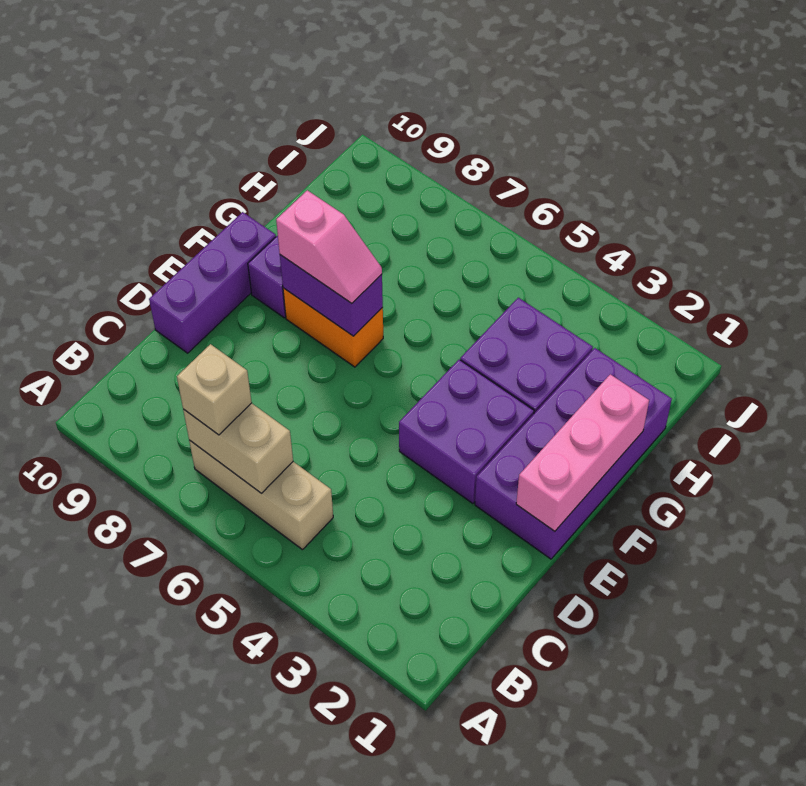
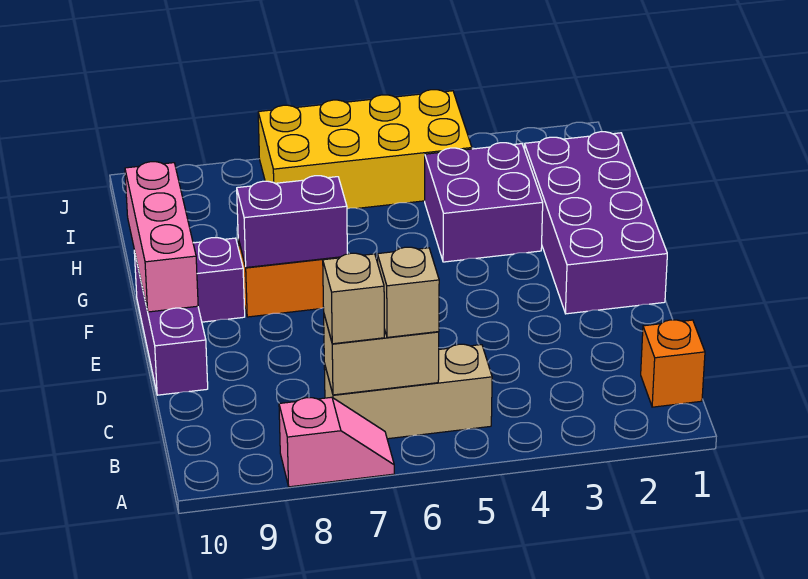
none -> orange brick B1 level 1
none -> tan brick B6 level 3
pink brick E1:G1 level 2 -> pink brick E10:G10 level 2
purple brick E3:F4 level 1 -> none
pink slope F7:F8 level 3 top 8 -> pink slope A7:A8 level 1 top 8
none -> yellow brick I4:J7 level 1

